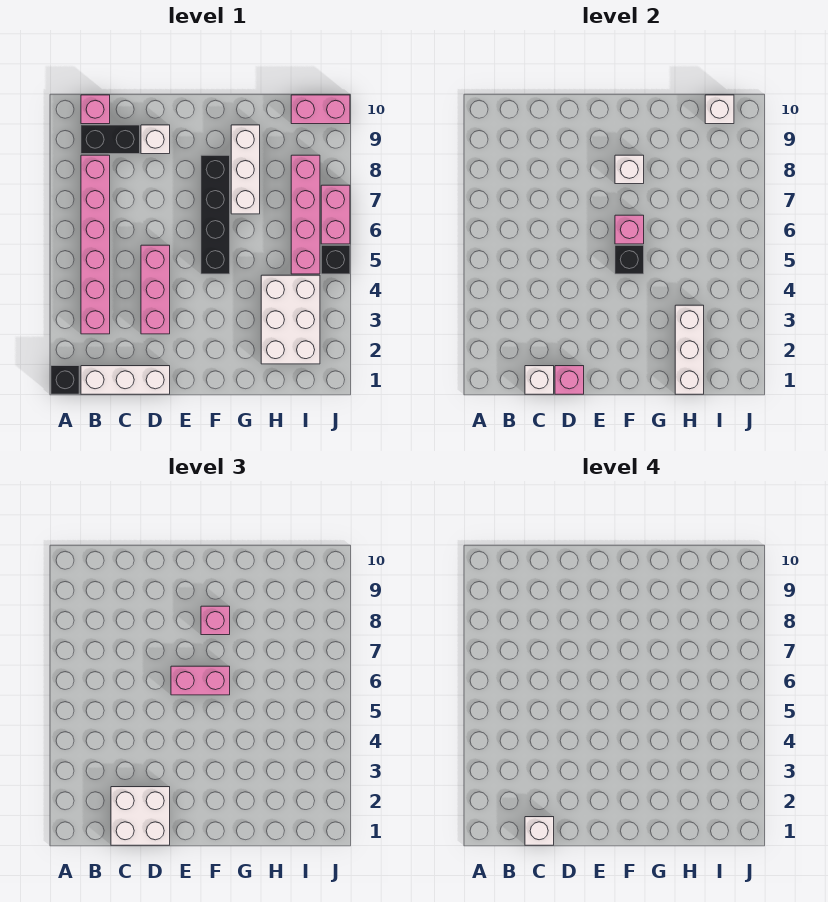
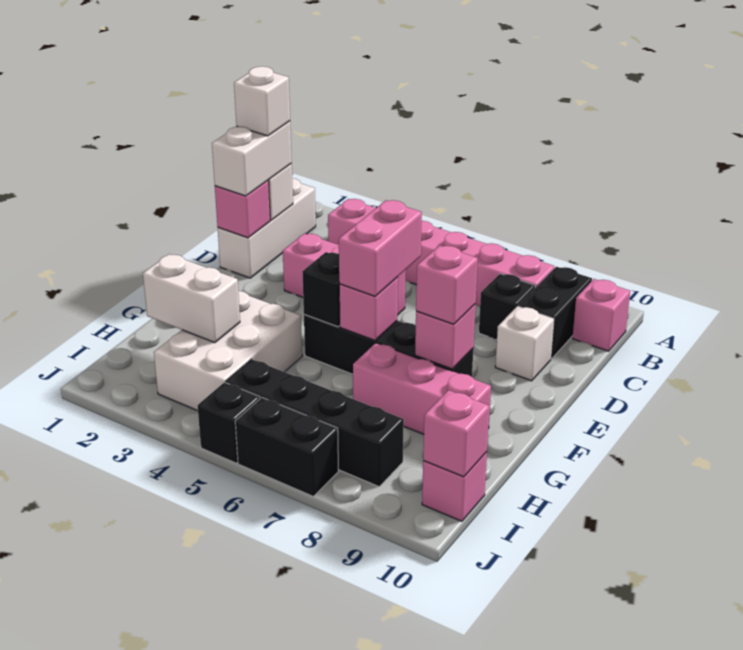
black brick A1 level 1 -> black brick C8 level 1
white brick C1:D2 level 3 -> white brick C1:D1 level 3
white brick F8 level 2 -> pink brick F8 level 2
white brick G7:G9 level 1 -> pink brick G7:G9 level 1
white brick H1:H3 level 2 -> white brick H2:H3 level 2
white brick H2:I4 level 1 -> white brick G3:I4 level 1
pink brick I5:I8 level 1 -> black brick I5:I8 level 1
pink brick I10:J10 level 1 -> pink brick I10 level 1
white brick I10 level 2 -> pink brick I10 level 2
pink brick J6:J7 level 1 -> black brick J6:J7 level 1

